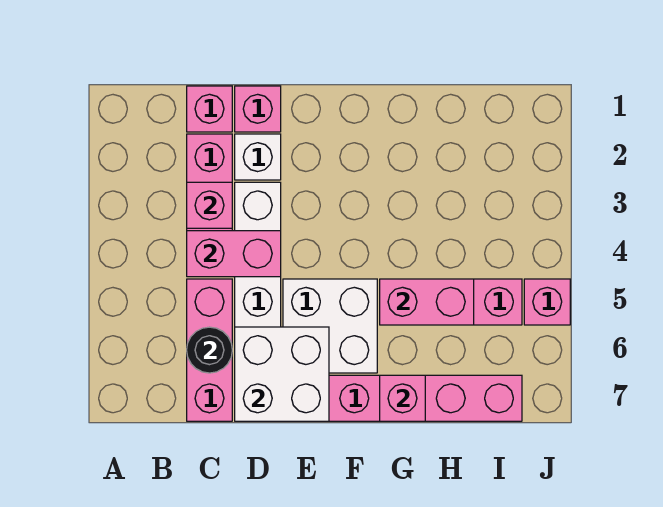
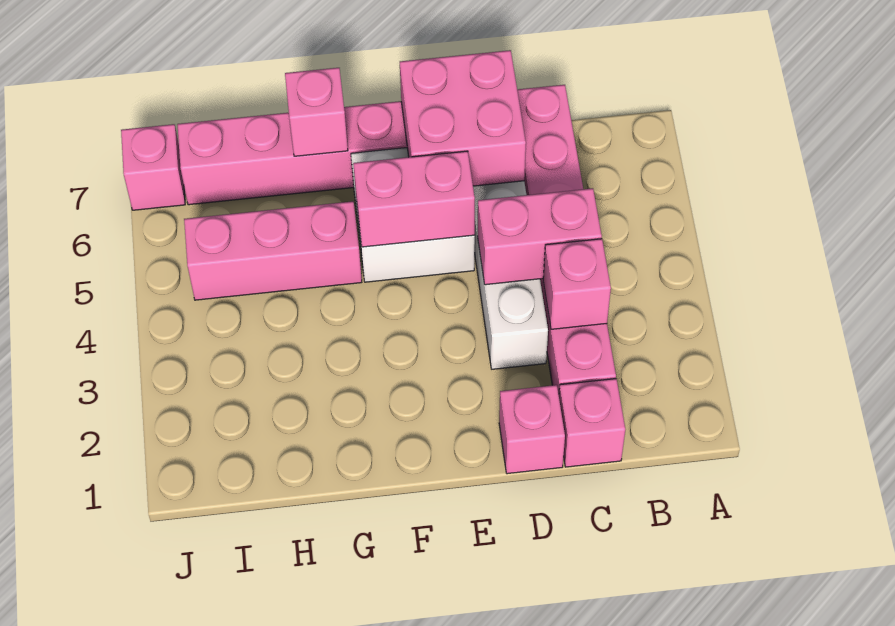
black round brick C6 level 2 -> none
white brick D2 level 1 -> none
white brick D6:E7 level 2 -> pink brick D6:E7 level 2
pink brick G5:H5 level 2 -> pink brick E5:F5 level 2
pink brick J5 level 1 -> pink brick J7 level 1

